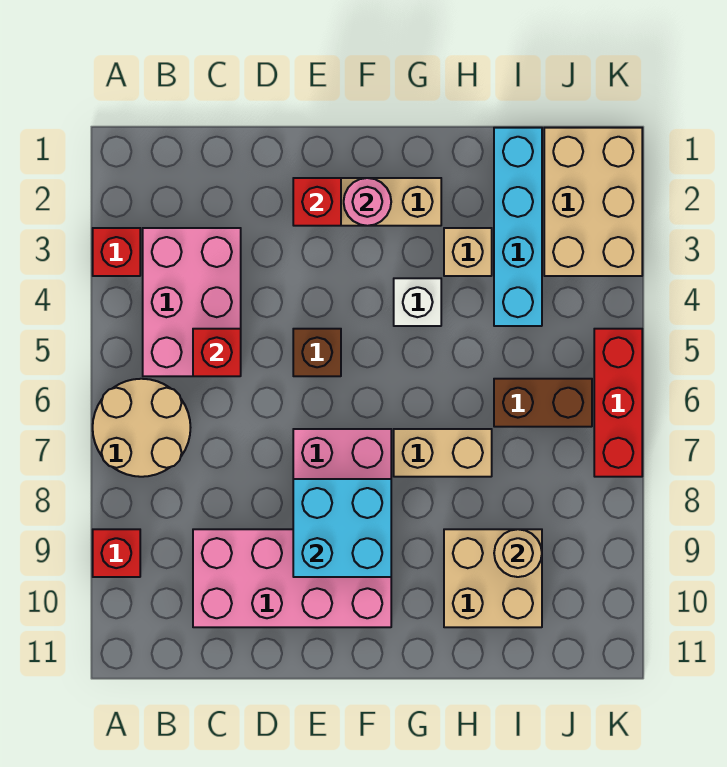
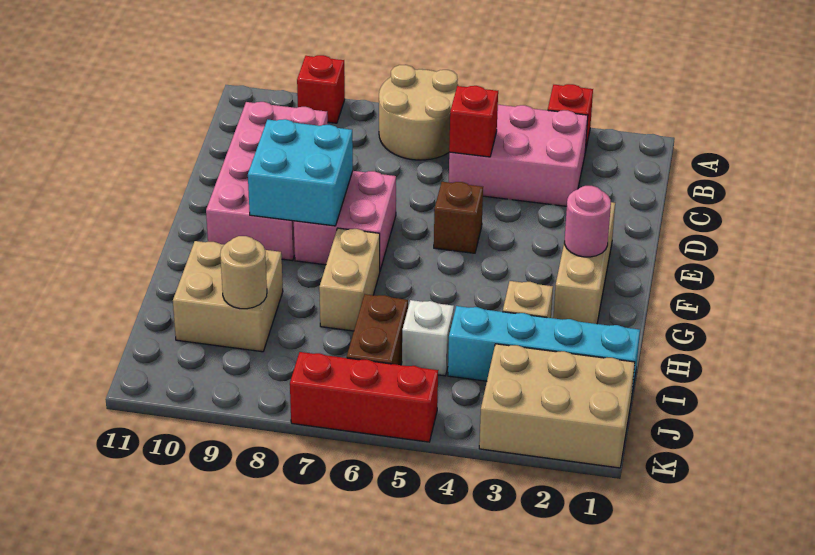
red brick E2 level 2 -> none
white brick G4 level 1 -> white brick I5 level 1

